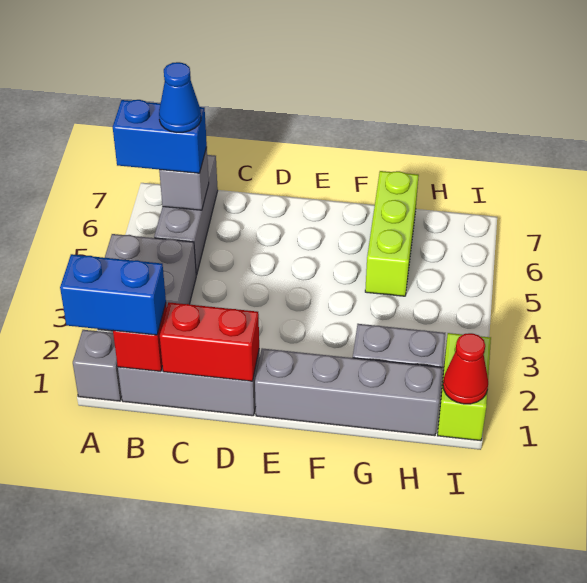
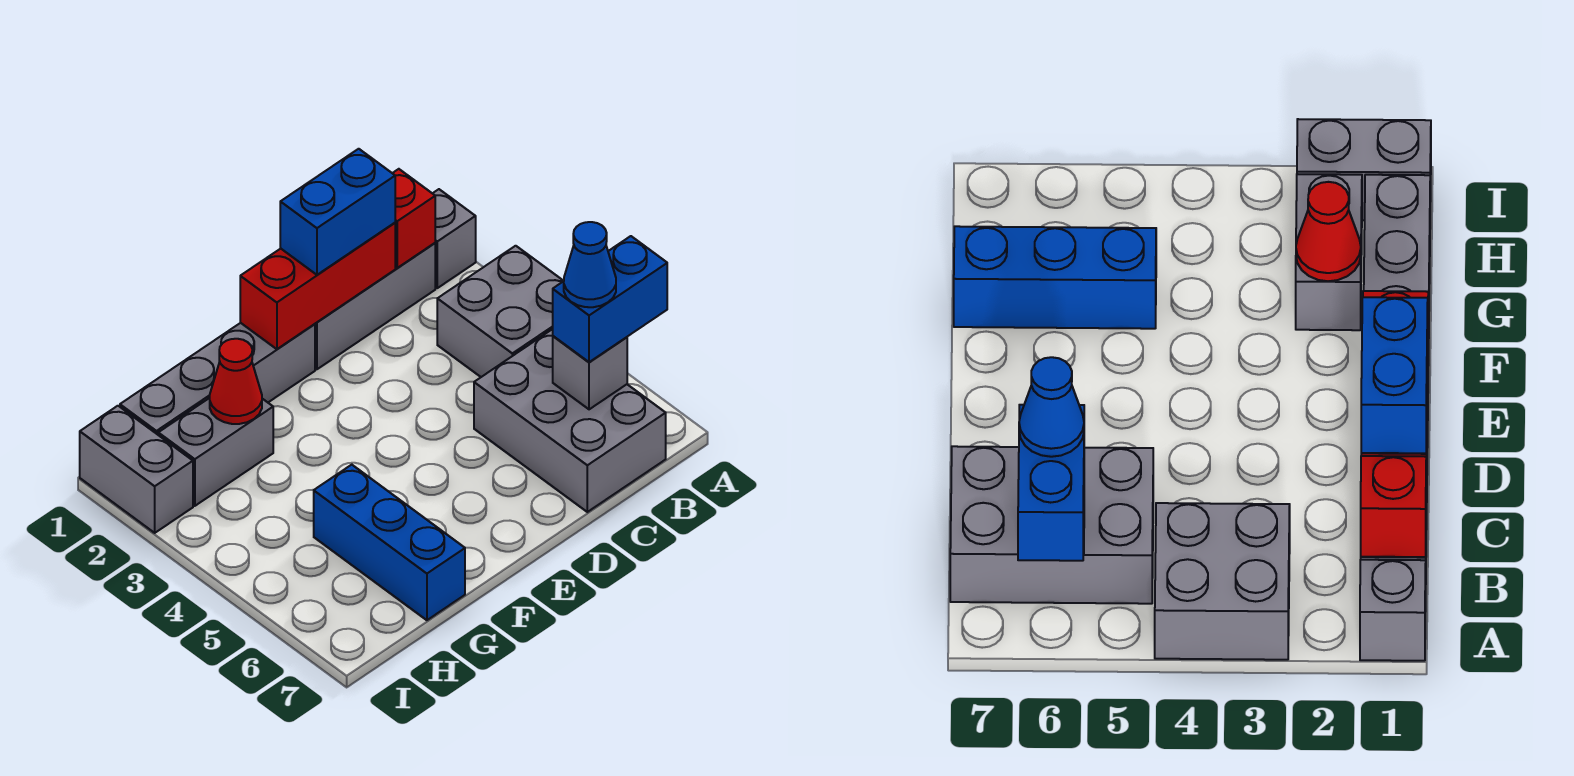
blue brick A1:B1 level 3 -> blue brick C1:D1 level 3
grey brick B5:B7 level 1 -> grey brick B5:C7 level 1
red brick C1:D1 level 2 -> red brick C1:E1 level 2
lime brick G5:G7 level 1 -> blue brick G5:G7 level 1
lime brick I1:I2 level 1 -> grey brick I1:I2 level 1
red cone I1 level 2 -> red cone G2 level 2

